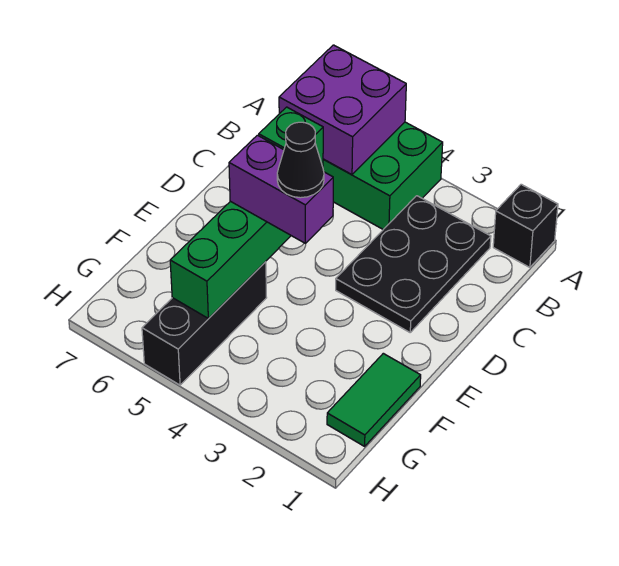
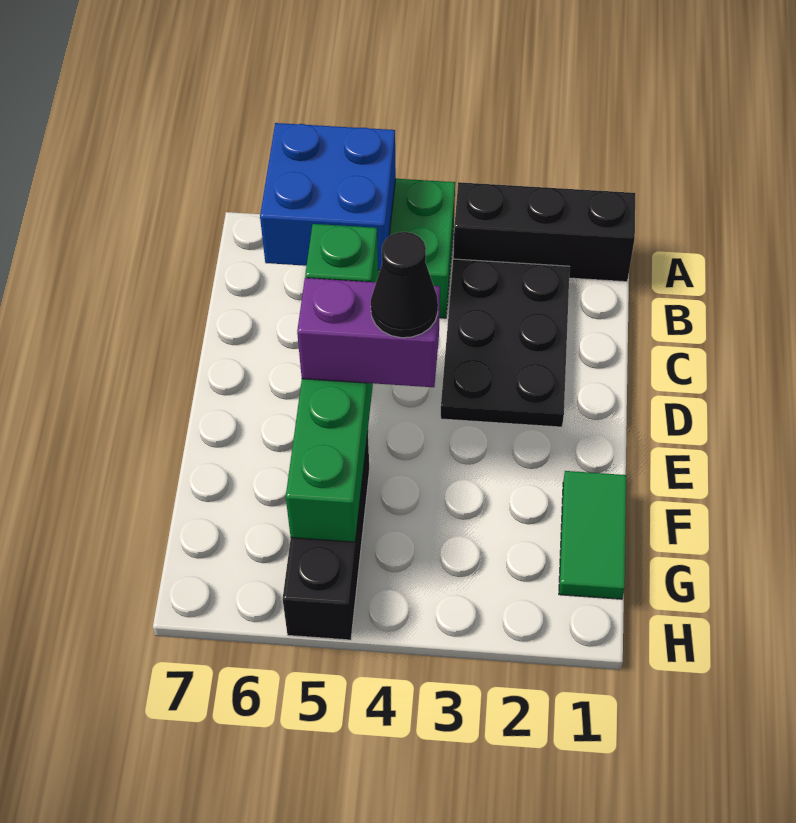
black brick A1 level 1 -> black brick A1:A3 level 1
purple brick A5:B6 level 2 -> blue brick A5:B6 level 2

